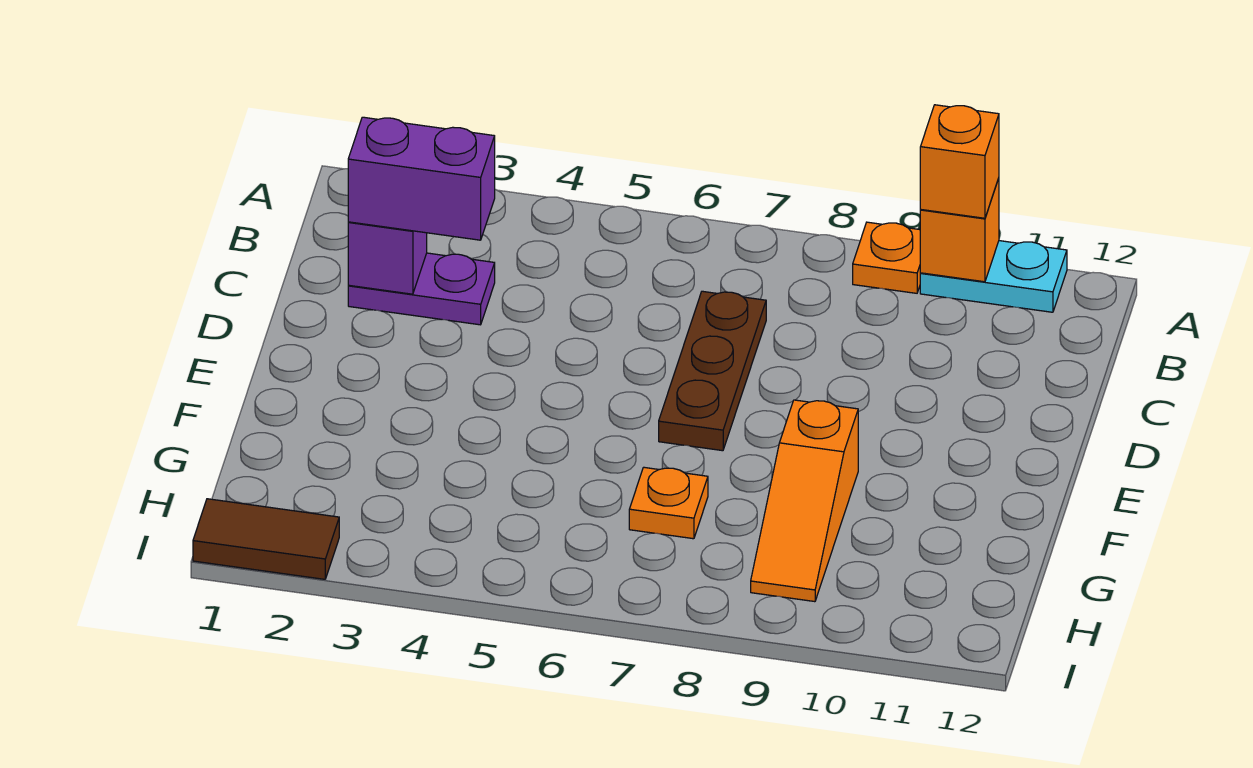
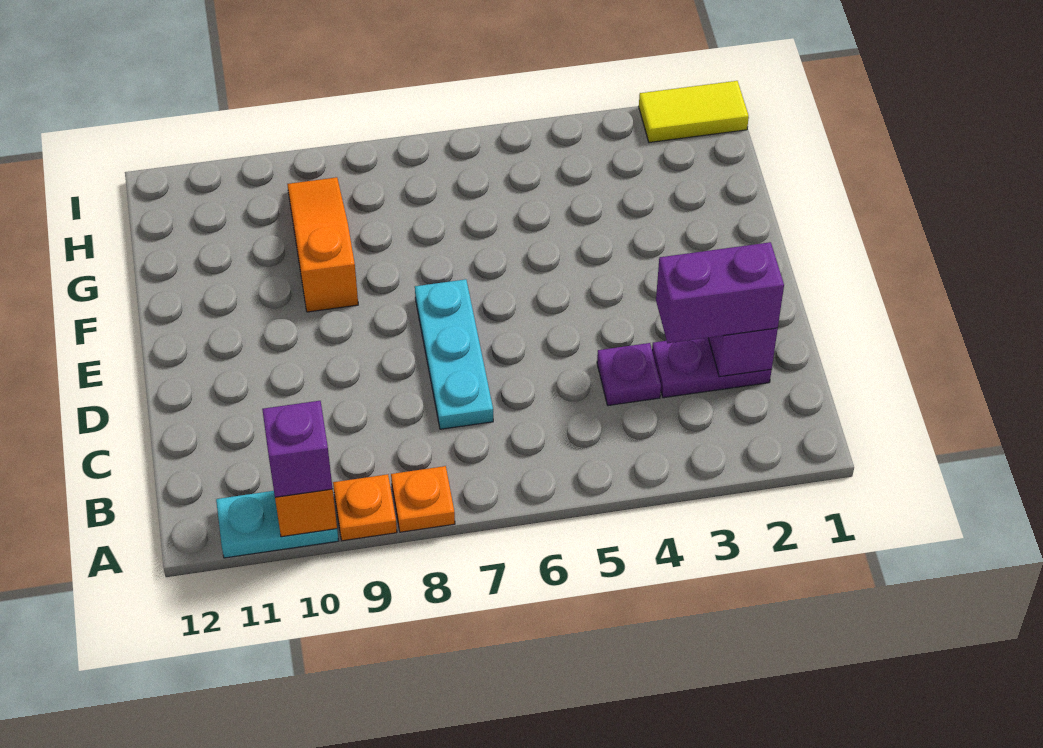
orange brick A10 level 3 -> purple brick A10 level 3
none -> purple plate C4 level 1
brown plate C7:E7 level 1 -> cyan plate C7:E7 level 1
orange plate G7 level 1 -> orange plate A8 level 1
brown tile I1:I2 level 1 -> yellow tile I1:I2 level 1

